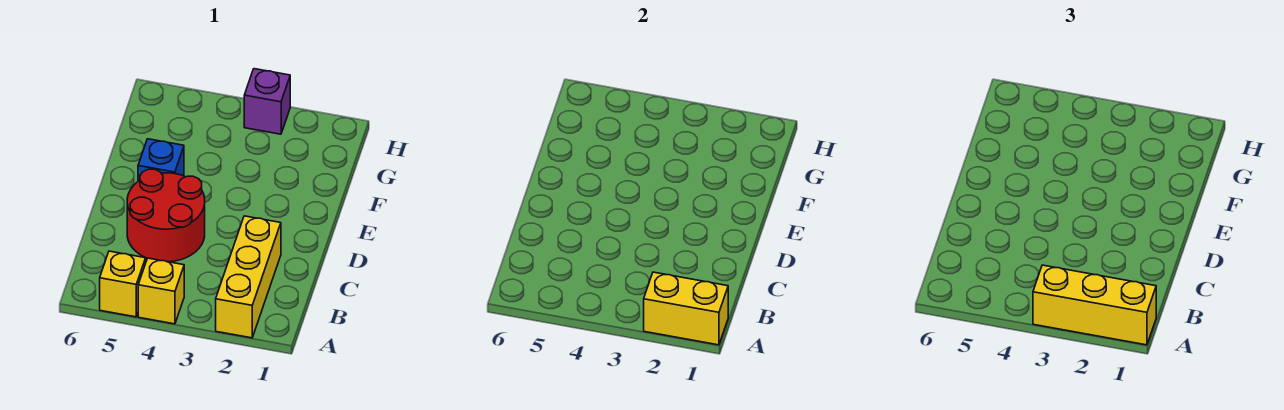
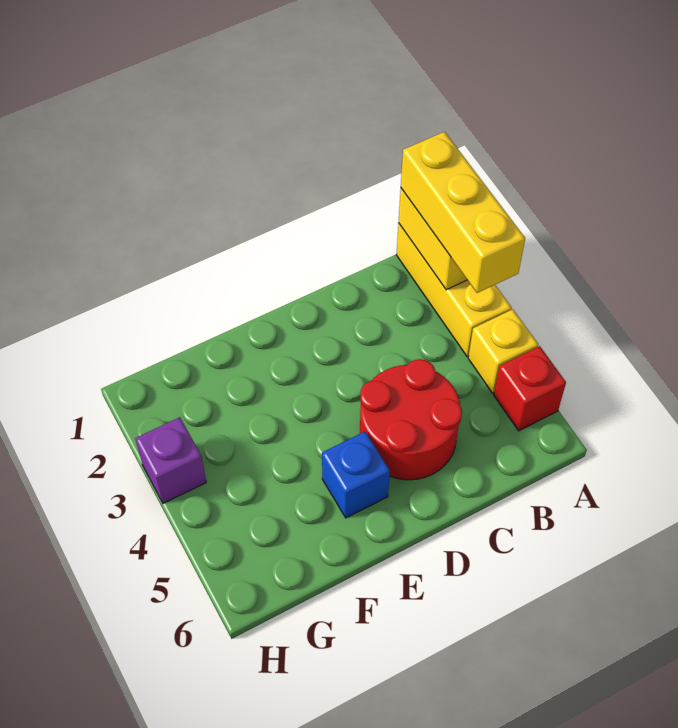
yellow brick A2:C2 level 1 -> yellow brick A1:A3 level 1
yellow brick A5 level 1 -> red brick A5 level 1

